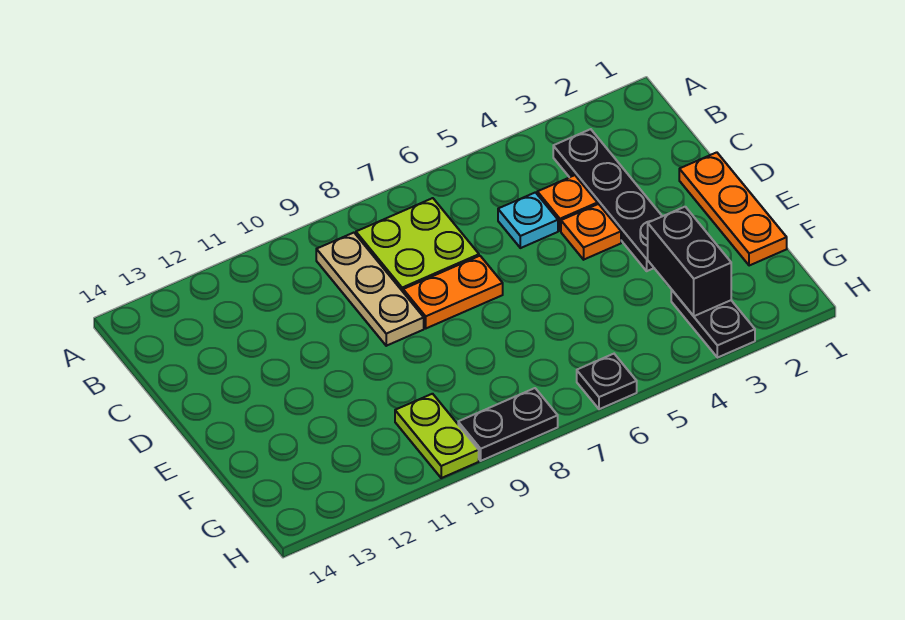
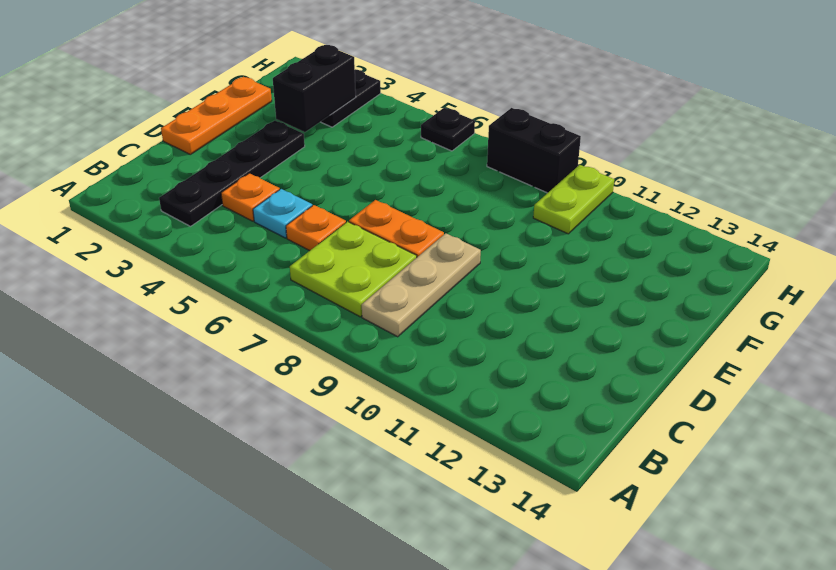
orange plate D4 level 1 -> orange plate C6 level 1
black plate H8:H9 level 1 -> black brick H8:H9 level 1

